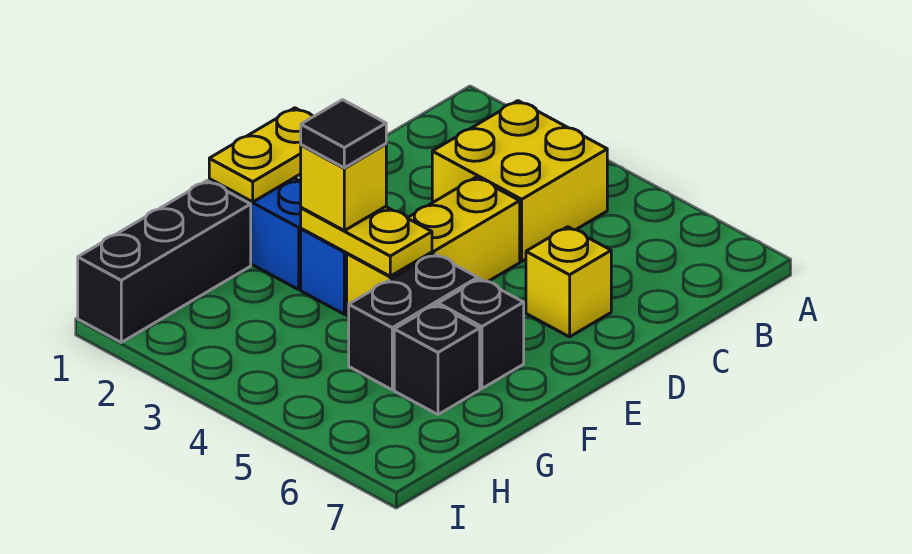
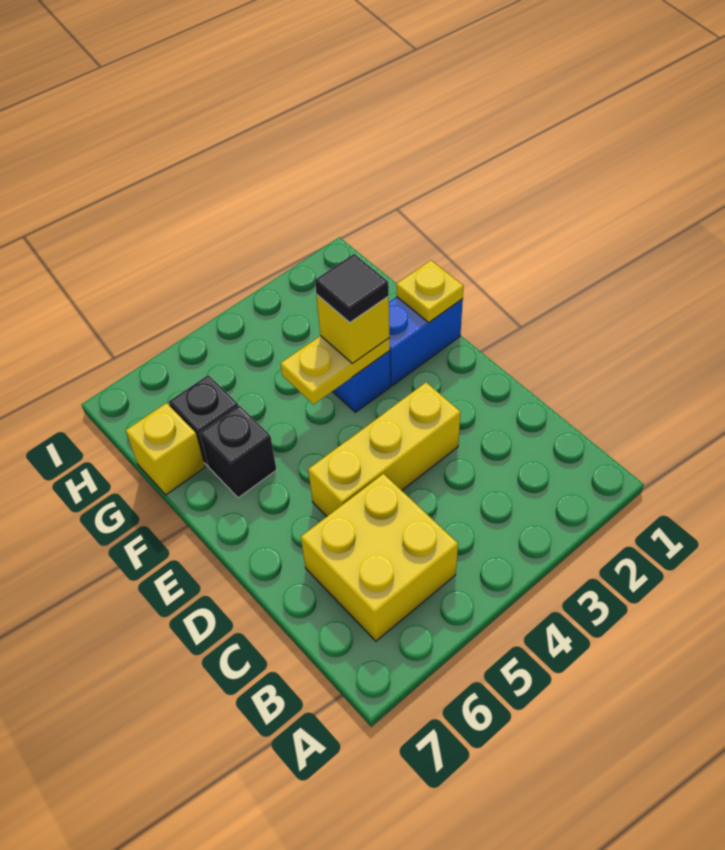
yellow brick B3:C4 level 1 -> yellow brick B5:C6 level 1
yellow brick D4:F4 level 1 -> yellow brick D3:D5 level 1
yellow brick D6 level 1 -> yellow brick G7 level 1
yellow plate E1:F1 level 2 -> yellow plate F1 level 2
black brick F5:G5 level 1 -> none
black brick G1:I1 level 1 -> none

